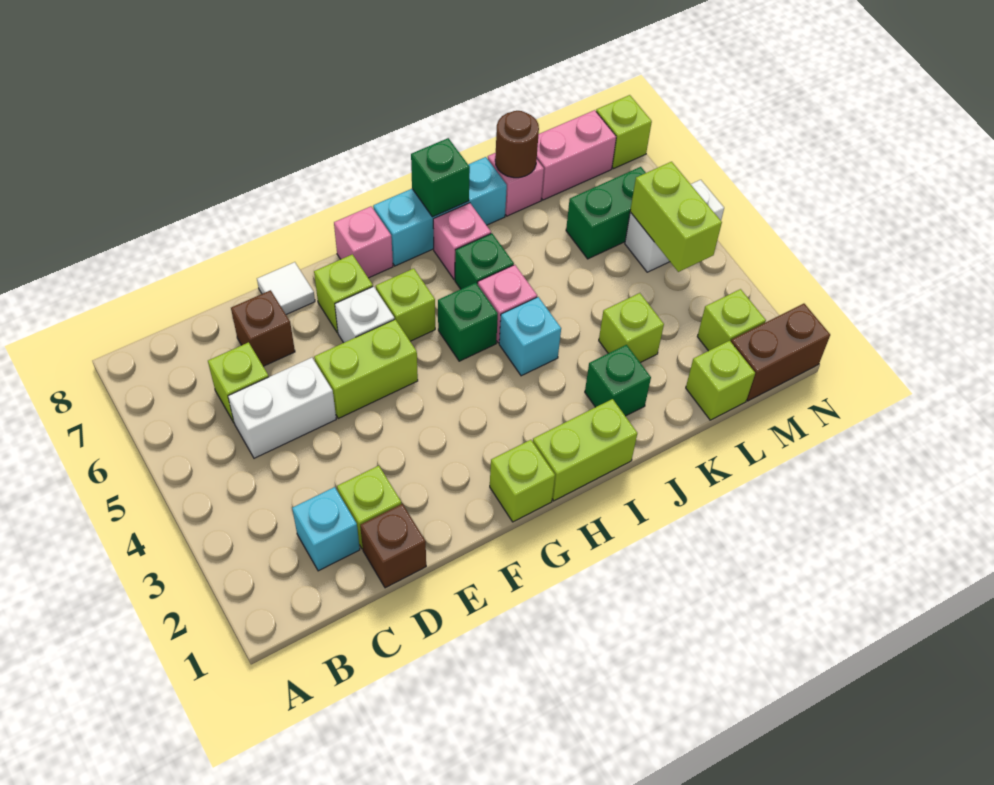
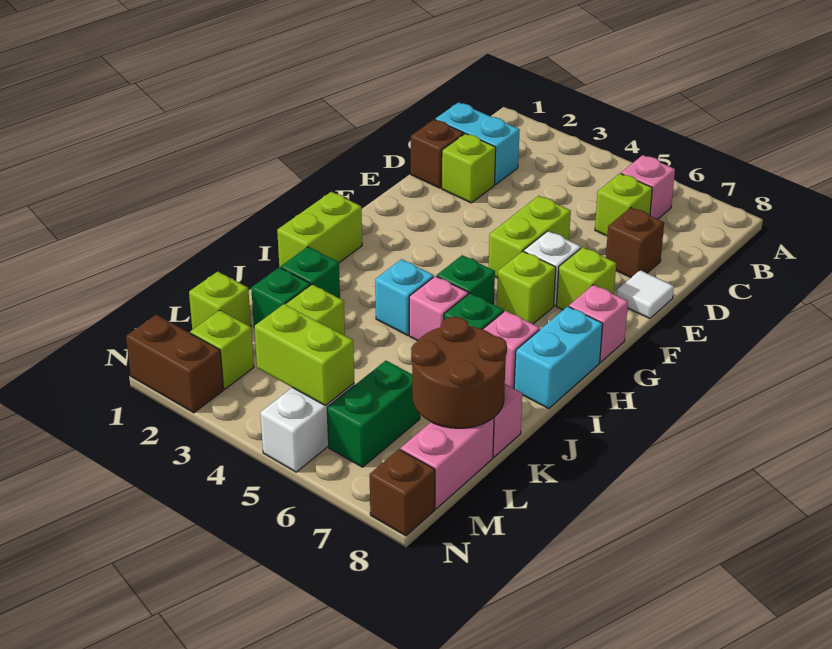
none -> pink brick B6 level 1
cyan brick C2 level 1 -> cyan brick C1:C2 level 1
white brick C5:D5 level 1 -> none
lime brick G1 level 1 -> none
cyan brick H8:J8 level 1 -> cyan brick H8:I8 level 1
green brick I8 level 2 -> green brick K2 level 1
brown round brick K8 level 2 -> brown round brick K7:L8 level 2
brown brick M1:N1 level 1 -> brown brick N1:N2 level 1
lime brick N8 level 1 -> brown brick N8 level 1

